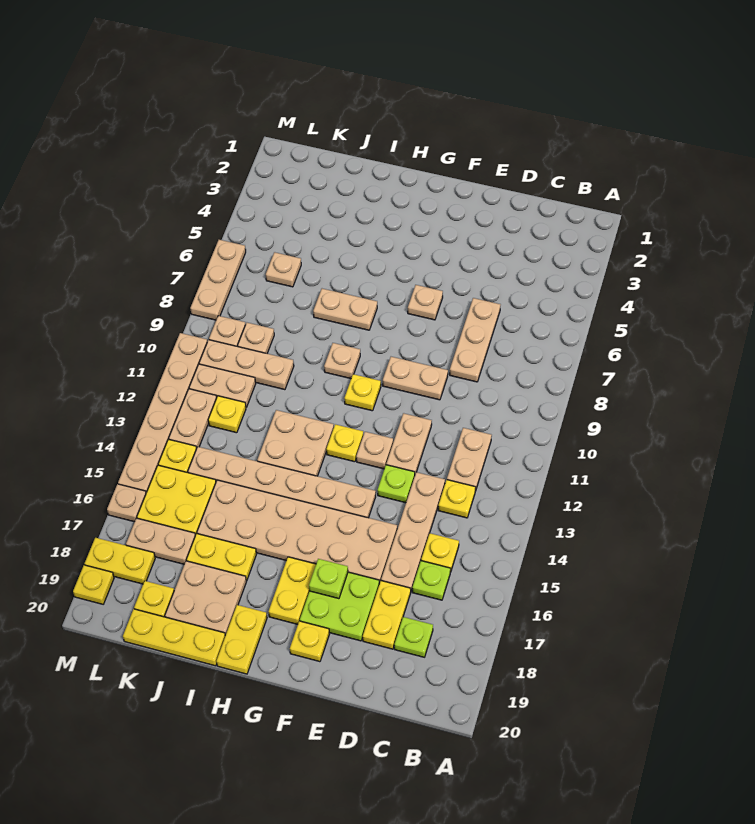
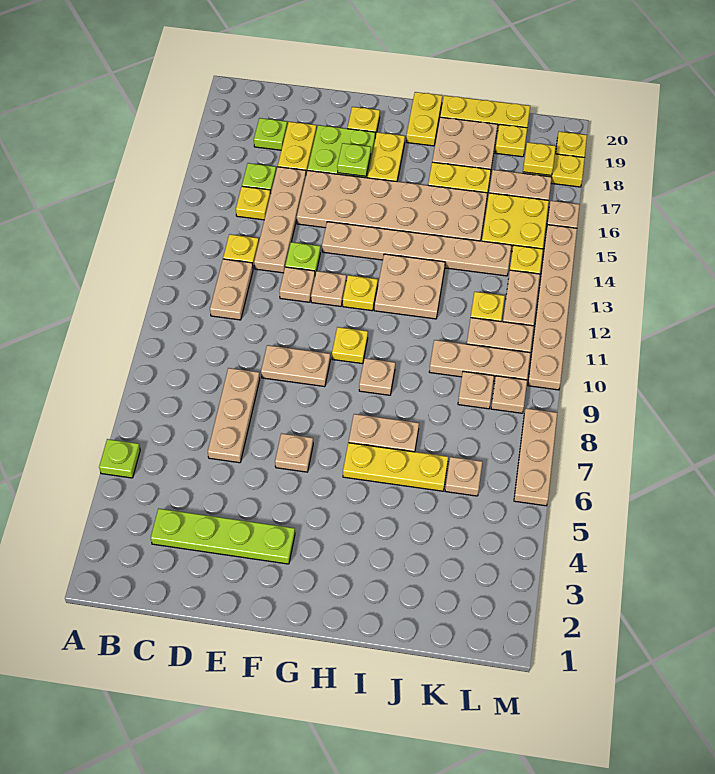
none -> lime plate A5 level 1
none -> lime plate C3:F3 level 1
tan plate E11:E12 level 1 -> tan plate E12 level 1
none -> yellow plate H6:J6 level 1
none -> yellow plate L18 level 2

